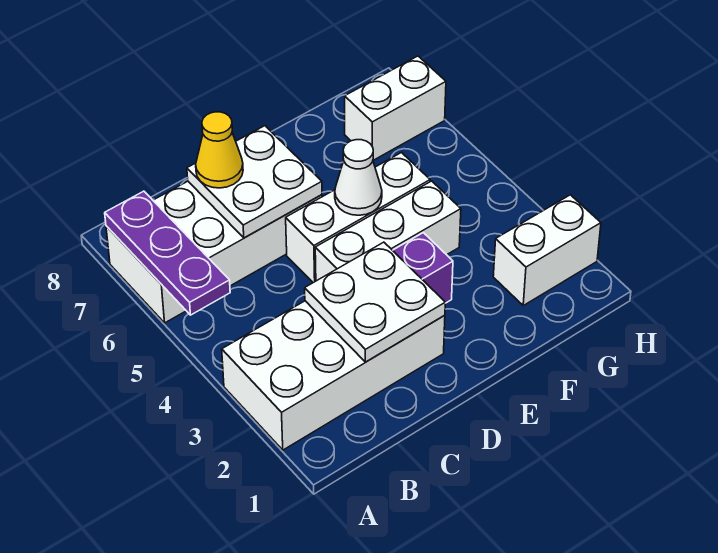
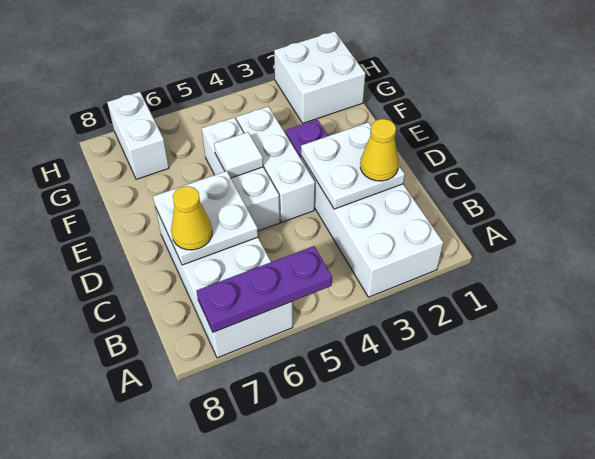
none -> yellow cone C2 level 3
white cone E5 level 2 -> white tile E5 level 2
white brick G2:H2 level 1 -> white brick G1:H2 level 1

